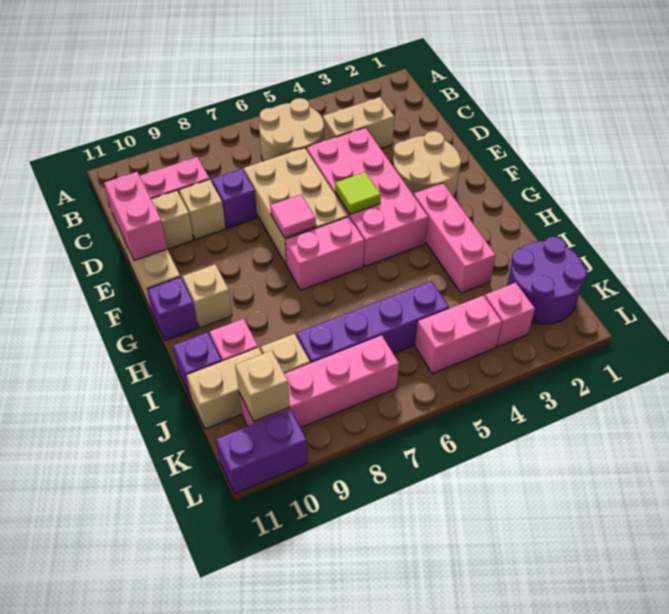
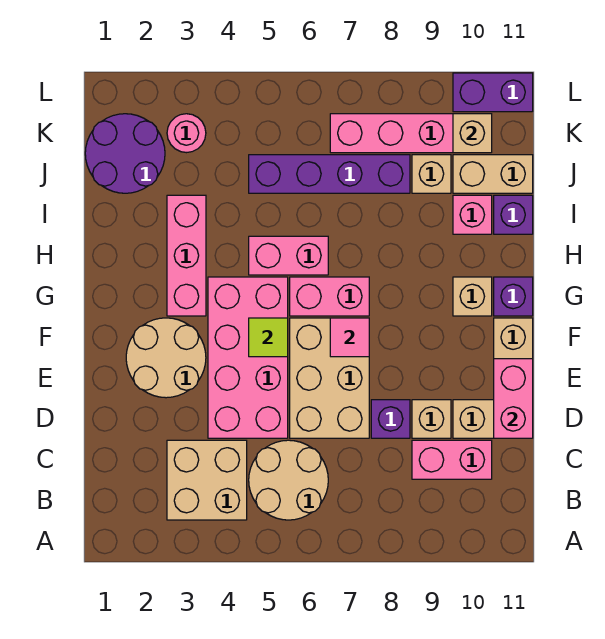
tan brick C3:C4 level 1 -> tan brick B3:C4 level 1
pink brick K3 level 1 -> pink round brick K3 level 1
pink brick K4:K5 level 1 -> pink brick H5:H6 level 1

